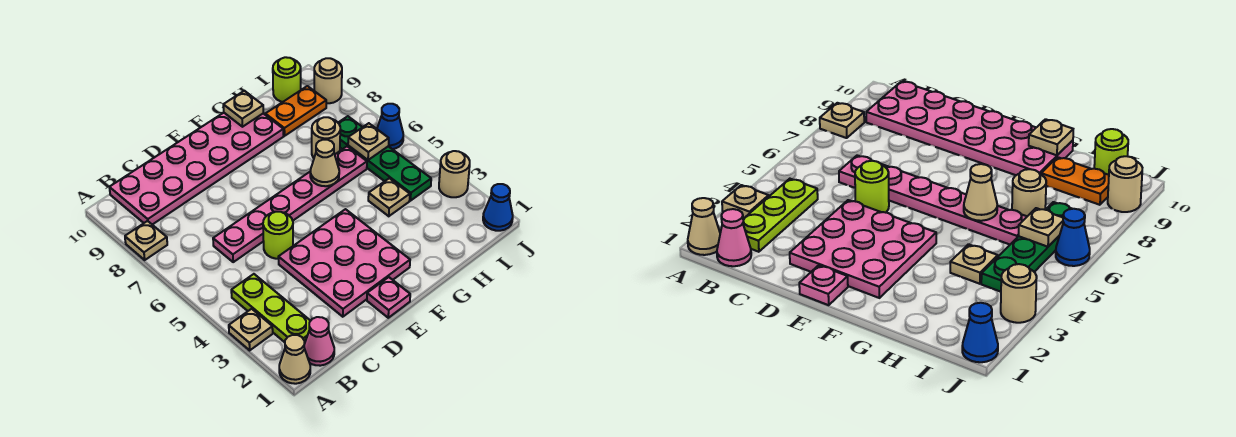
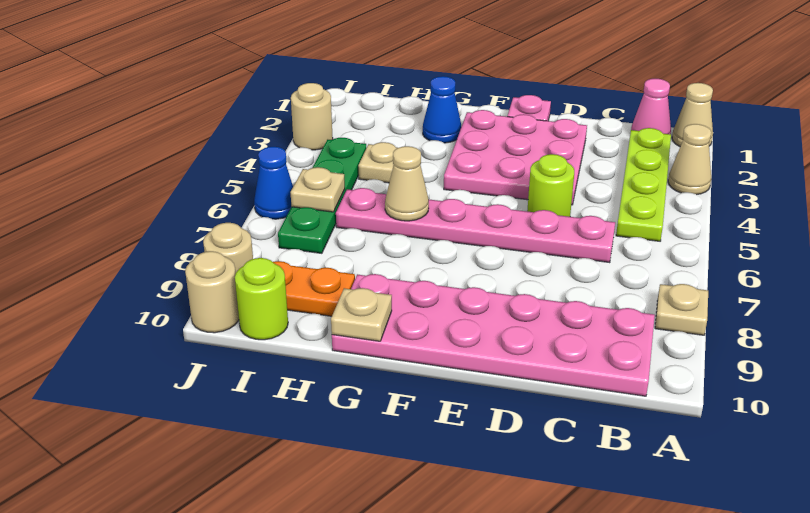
tan plate A3 level 1 -> tan cone A3 level 1
lime plate B2:B4 level 1 -> lime plate B2:B5 level 1
tan round brick H7 level 1 -> tan round brick J10 level 1
blue cone J1 level 1 -> blue cone G2 level 1

